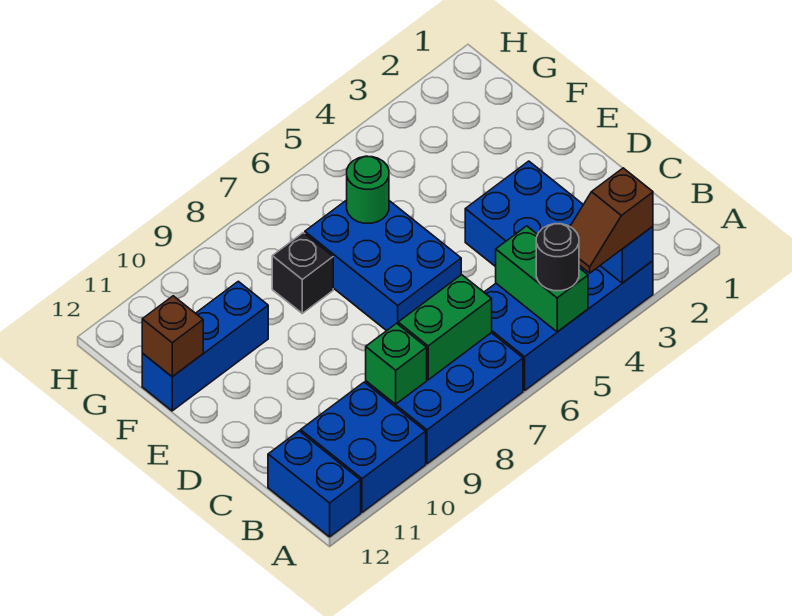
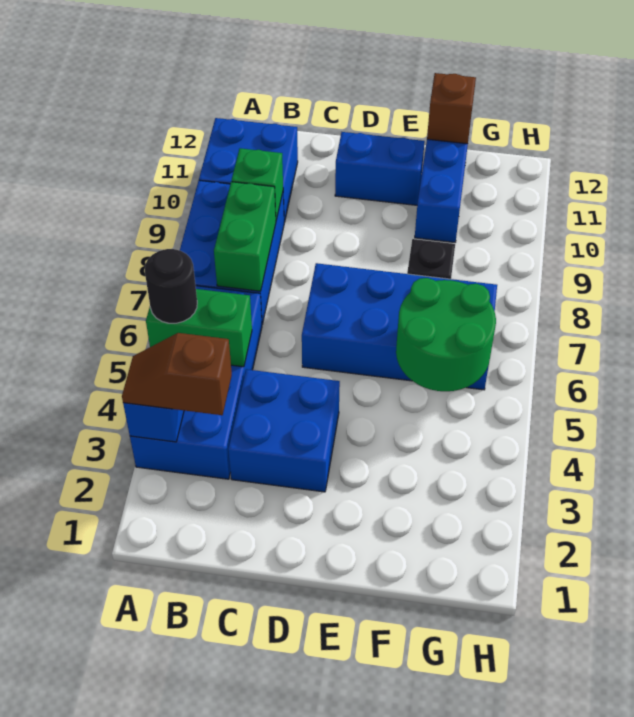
brown slope A3:A4 level 3 top 3 -> brown slope A3:B3 level 3 top B
blue brick A12:B12 level 1 -> blue brick D11:E11 level 1
blue brick D6:F7 level 1 -> blue brick D6:G7 level 1
green round brick F6 level 2 -> green round brick F5:G6 level 2

